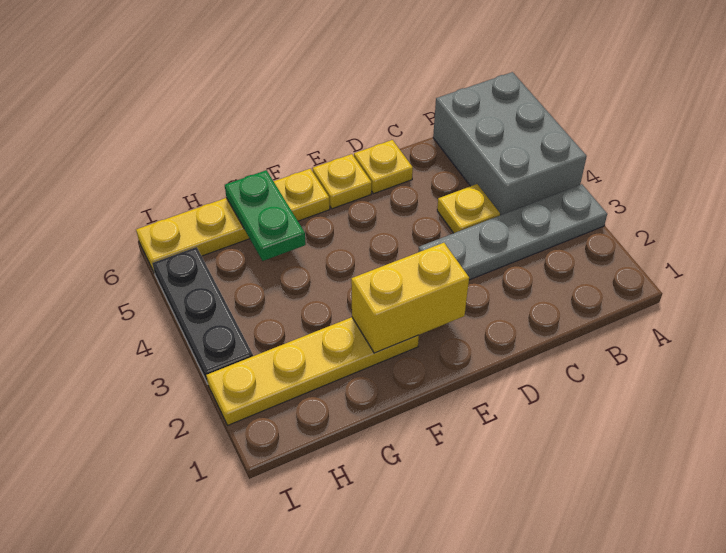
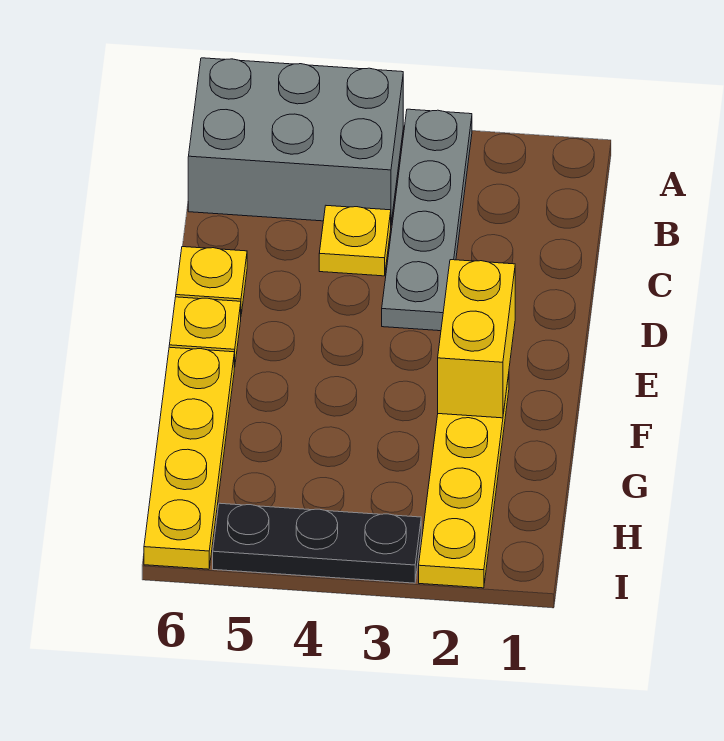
green plate G5:G6 level 2 -> none

